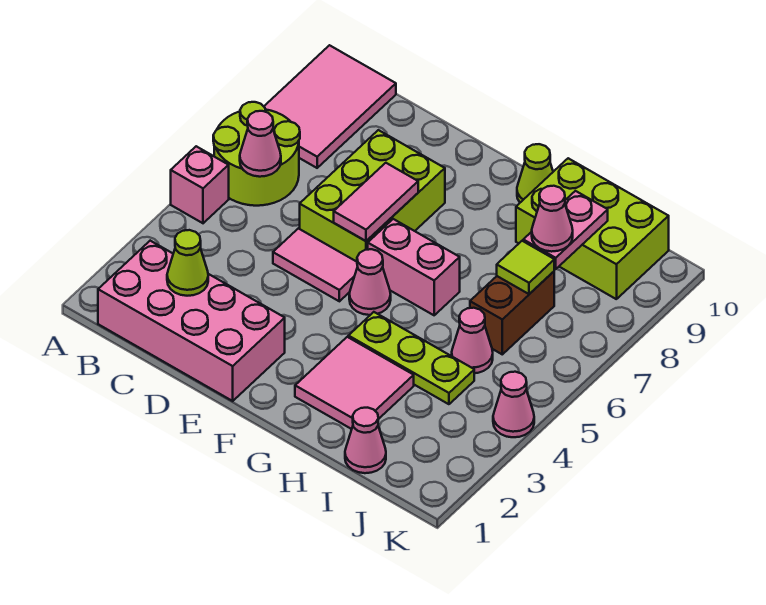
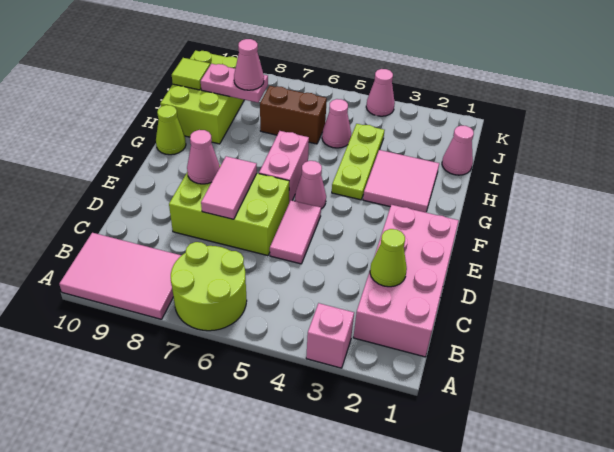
pink brick A5 level 1 -> pink brick A3 level 1
pink cone B6 level 2 -> pink cone E8 level 2
pink tile E6:E7 level 2 -> pink tile D7:E7 level 2
lime tile I7 level 2 -> lime tile I10 level 2

